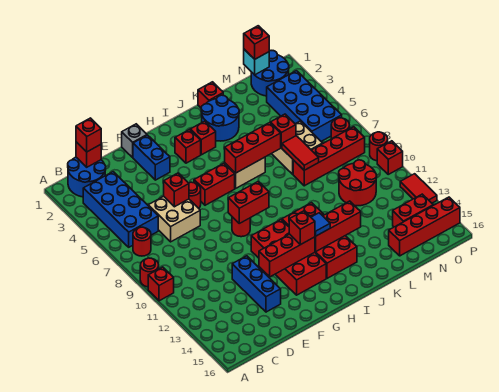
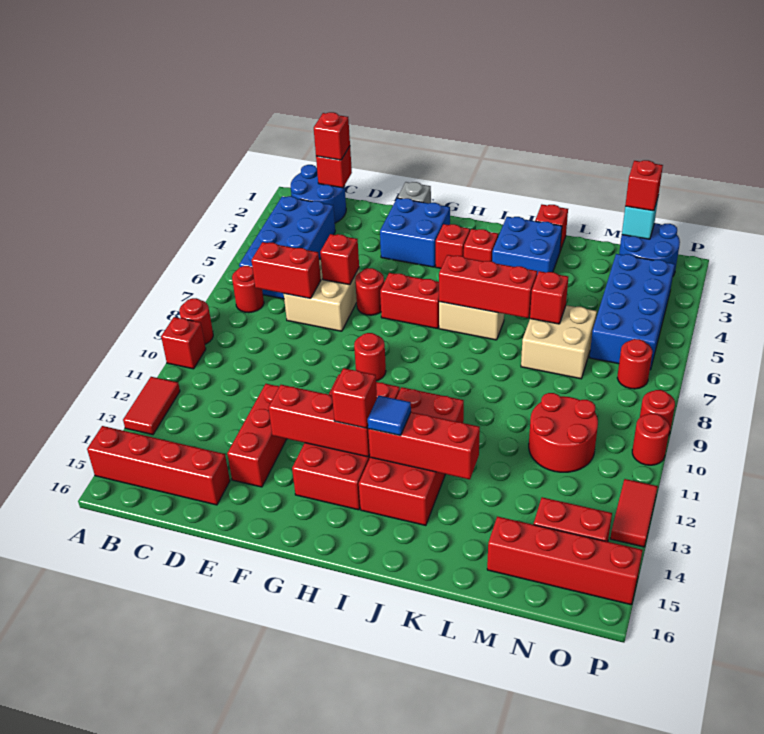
blue brick E12:E14 level 1 -> red brick E12:E14 level 1
blue brick F2:F3 level 1 -> blue brick F2:G3 level 1
red brick G9:H9 level 2 -> red brick C7:D7 level 2
blue round brick J2:K3 level 1 -> blue brick J2:K3 level 1
red tile L7:L8 level 2 -> red tile A12:A13 level 1
red brick L8:O8 level 1 -> red brick A15:D15 level 1
red brick P10 level 1 -> red round brick P10 level 1

